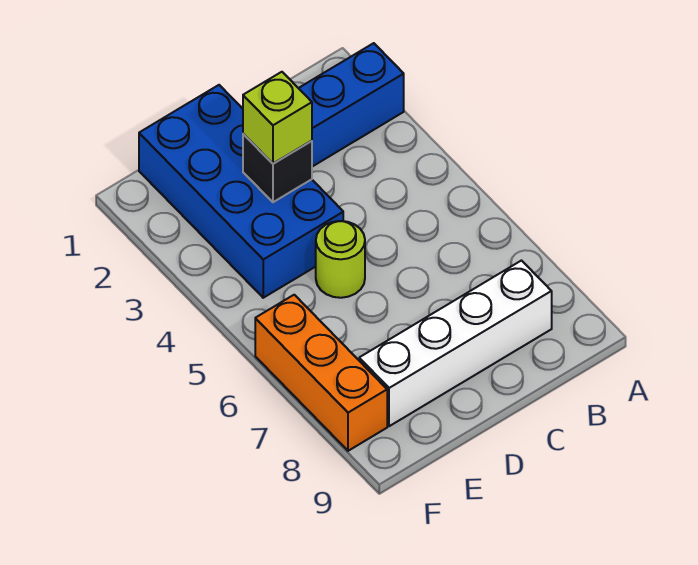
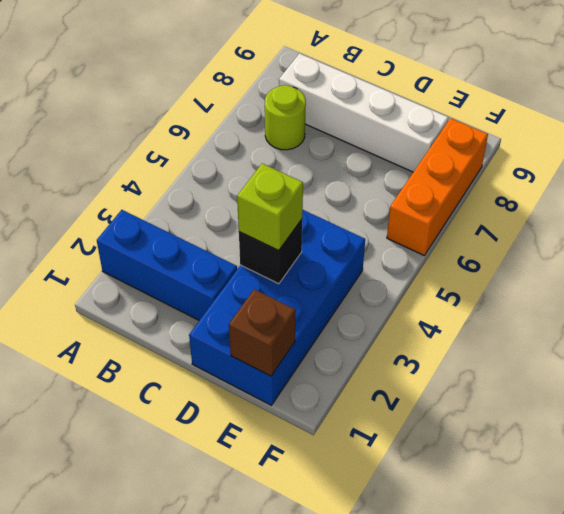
lime round brick D5 level 1 -> lime round brick B7 level 1
none -> brown brick E1 level 2

